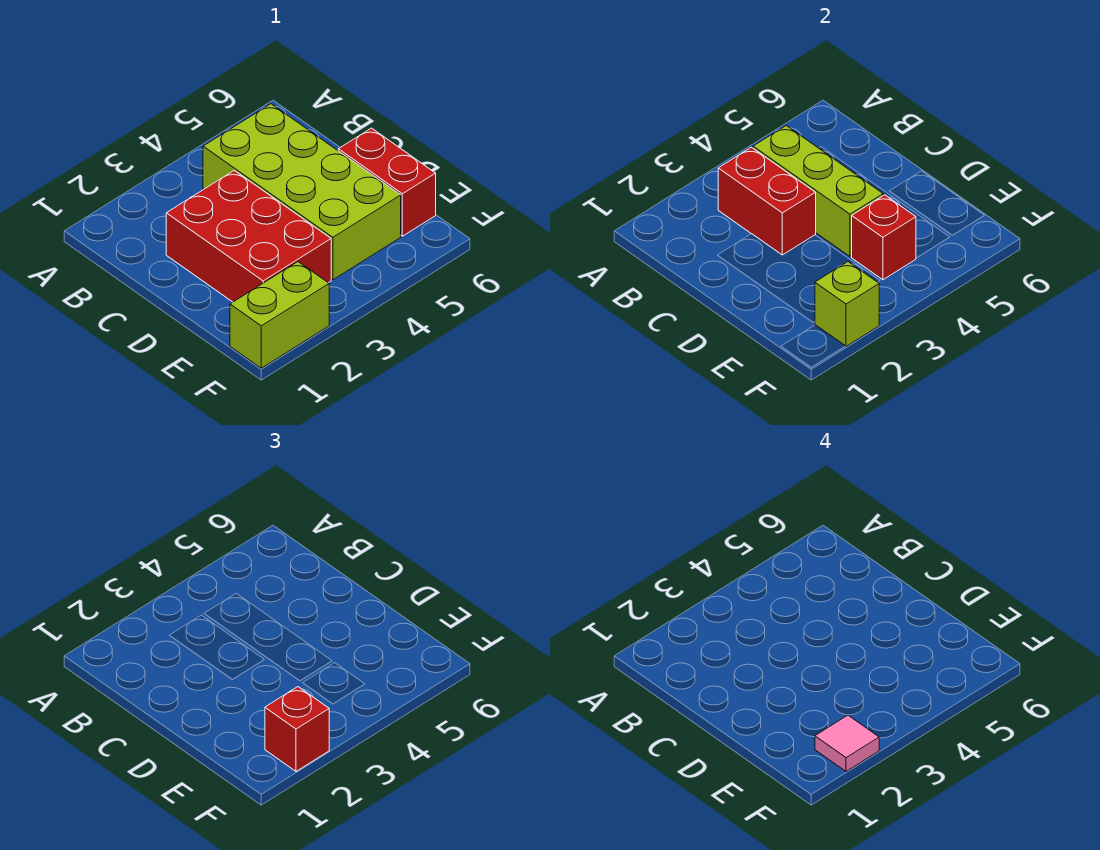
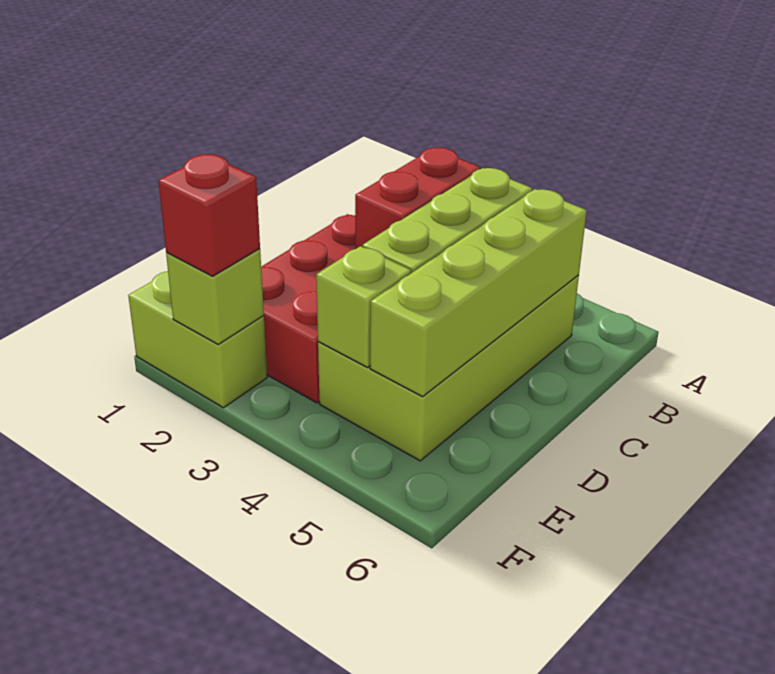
none -> lime brick B5:E5 level 2
red brick D6:E6 level 1 -> none
red brick E4 level 2 -> lime brick E4 level 2
pink tile F2 level 4 -> none

